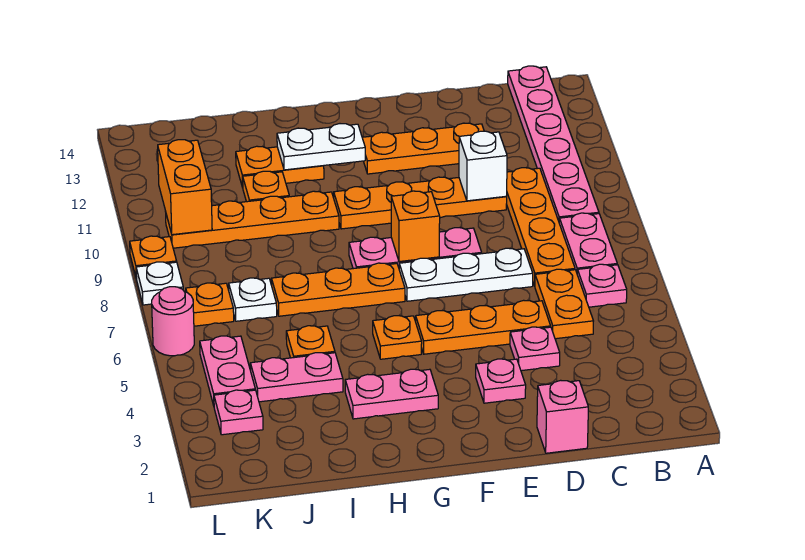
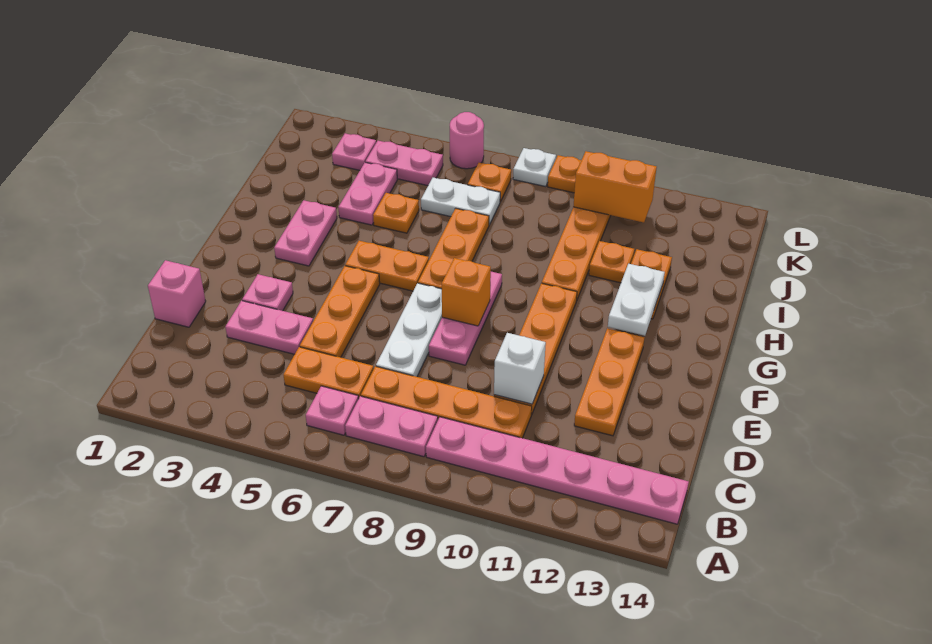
pink plate D4 level 1 -> pink plate D3:D4 level 1
orange plate G5 level 1 -> orange plate G5:G6 level 1
white plate J7 level 1 -> white plate J6:J7 level 1

